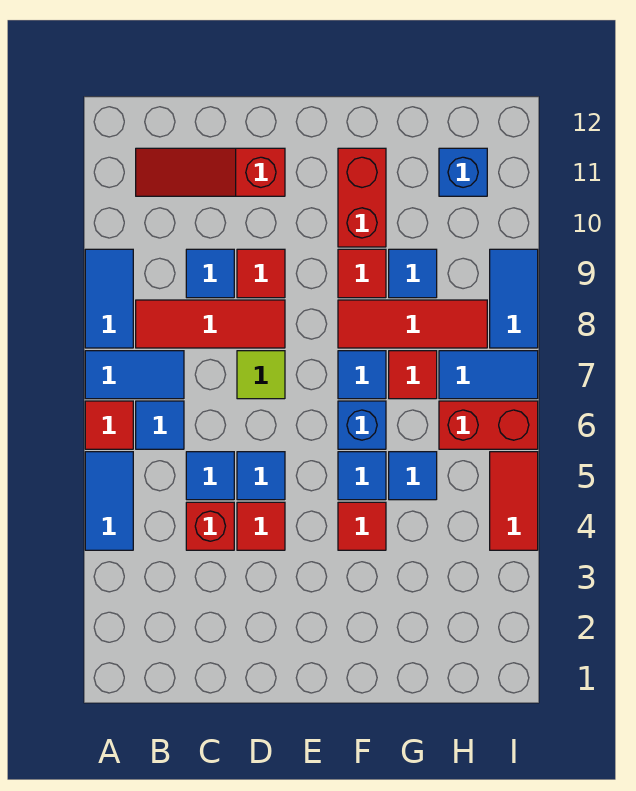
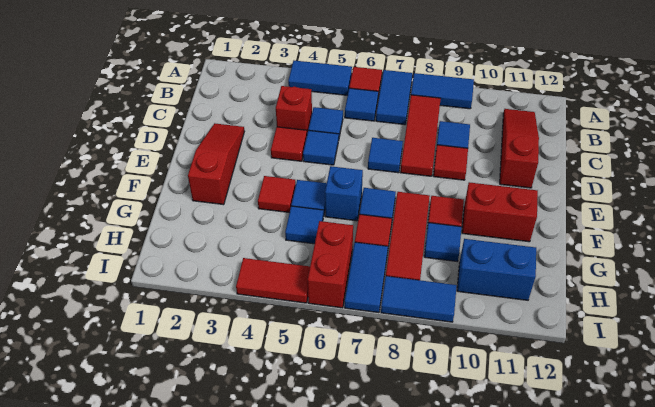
none -> red slope D2:F2 level 1 top F
lime tile D7 level 1 -> blue tile D7 level 1
blue brick H11 level 1 -> blue brick H10:H11 level 1

